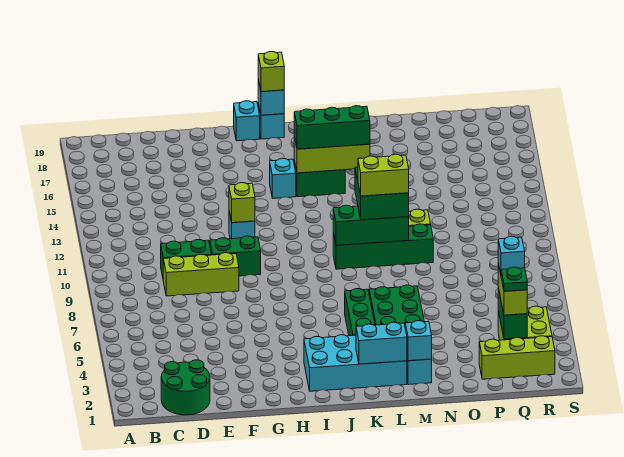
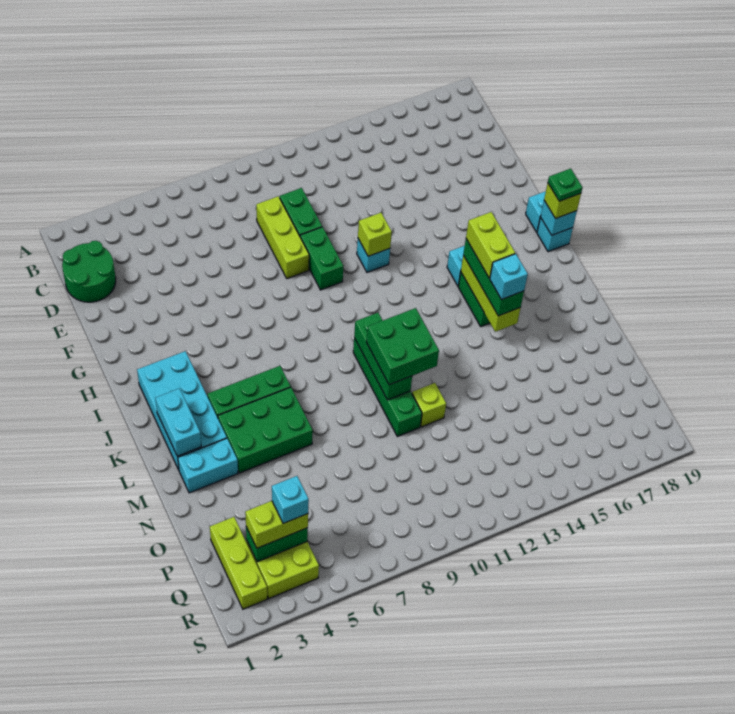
lime brick L10:M10 level 4 -> lime brick J15:K15 level 4
cyan brick M2 level 2 -> cyan brick L15 level 4
green plate Q3 level 4 -> green plate I19 level 4

